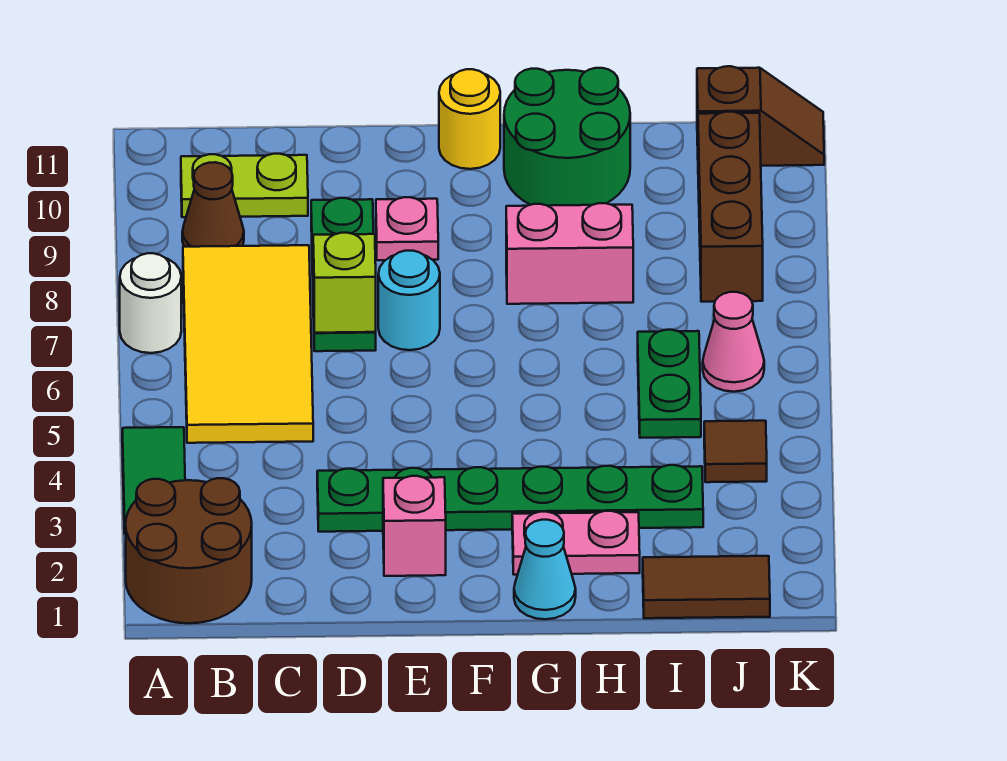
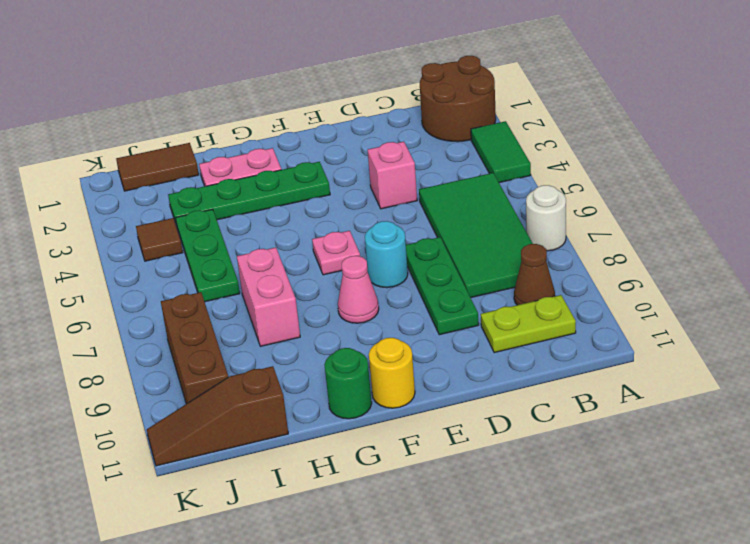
yellow tile B5:C8 level 1 -> green tile B5:C8 level 1
green plate D3:I3 level 1 -> green plate F3:I3 level 1
lime brick D7 level 2 -> none
pink brick E2 level 1 -> pink brick D4 level 1
pink plate E9 level 1 -> pink plate F6 level 1
cyan cone G1 level 1 -> none
pink brick G8:H8 level 1 -> pink brick H7:H8 level 1
green round brick G10:H11 level 1 -> green round brick G11 level 1
green plate I5:I6 level 1 -> green plate I4:I6 level 1
pink cone J6 level 1 -> pink cone F8 level 1
brown slope J11:K11 level 1 top J -> brown slope I11:K11 level 1 top I

